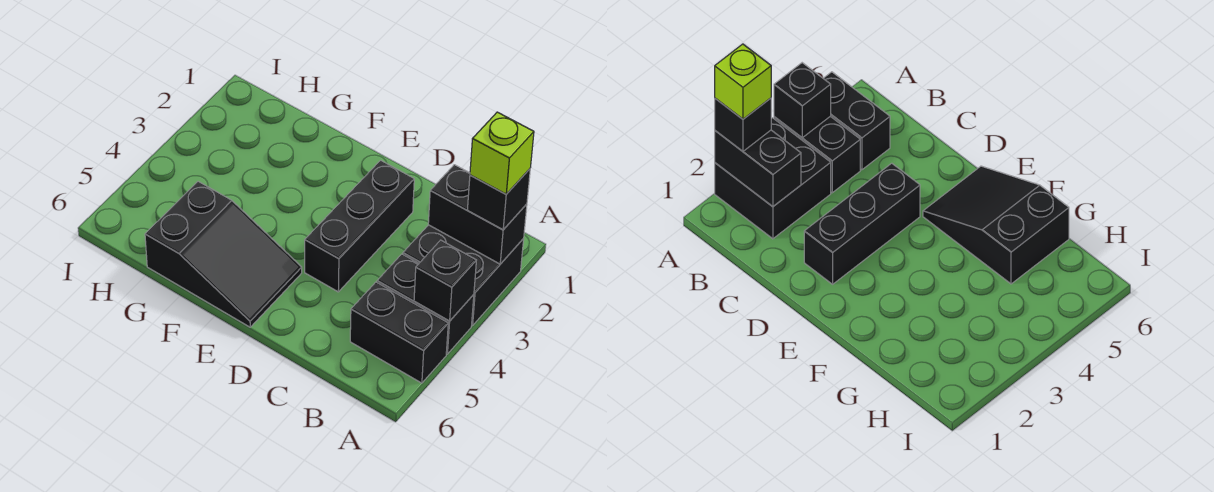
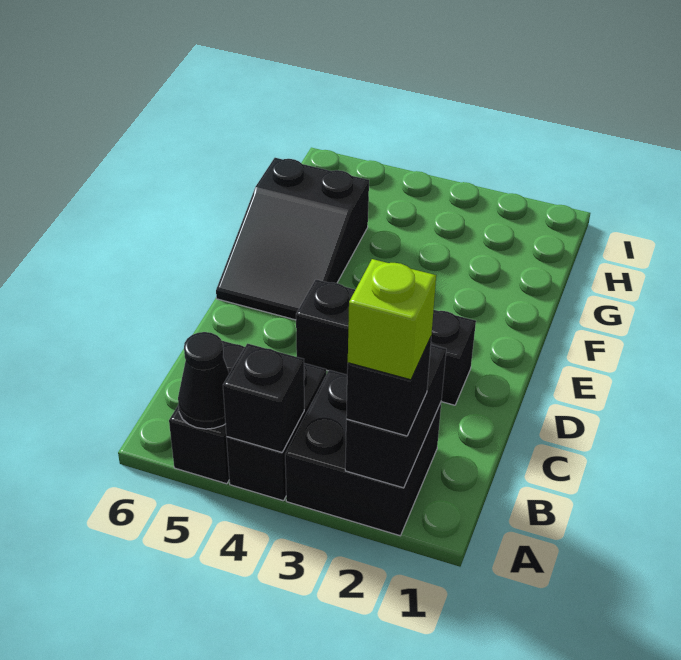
none -> black cone A5 level 2

